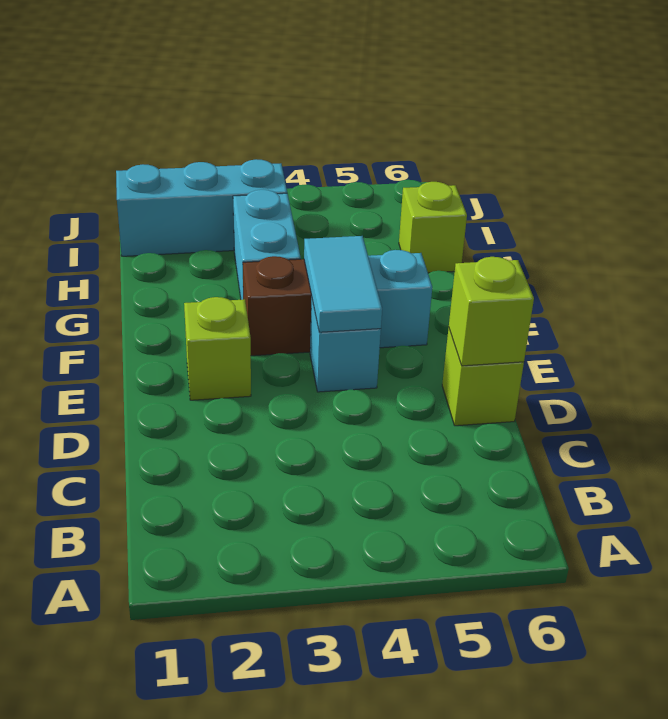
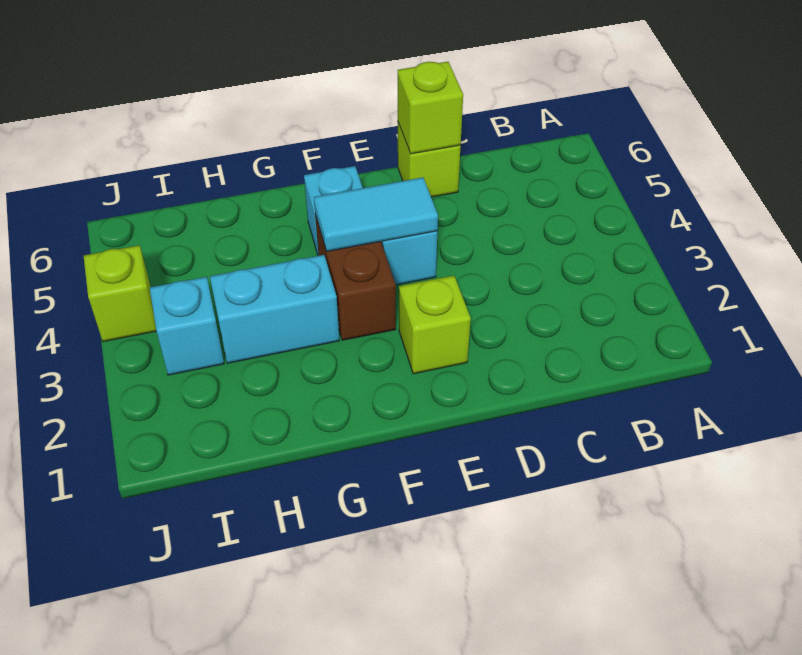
lime brick H6 level 1 -> lime brick J4 level 1
cyan brick I1:I3 level 1 -> cyan brick I3 level 1

